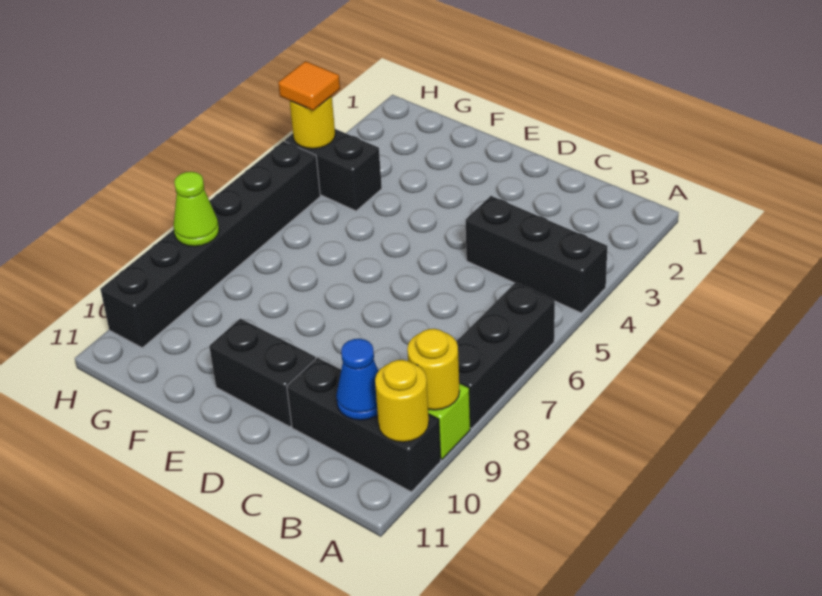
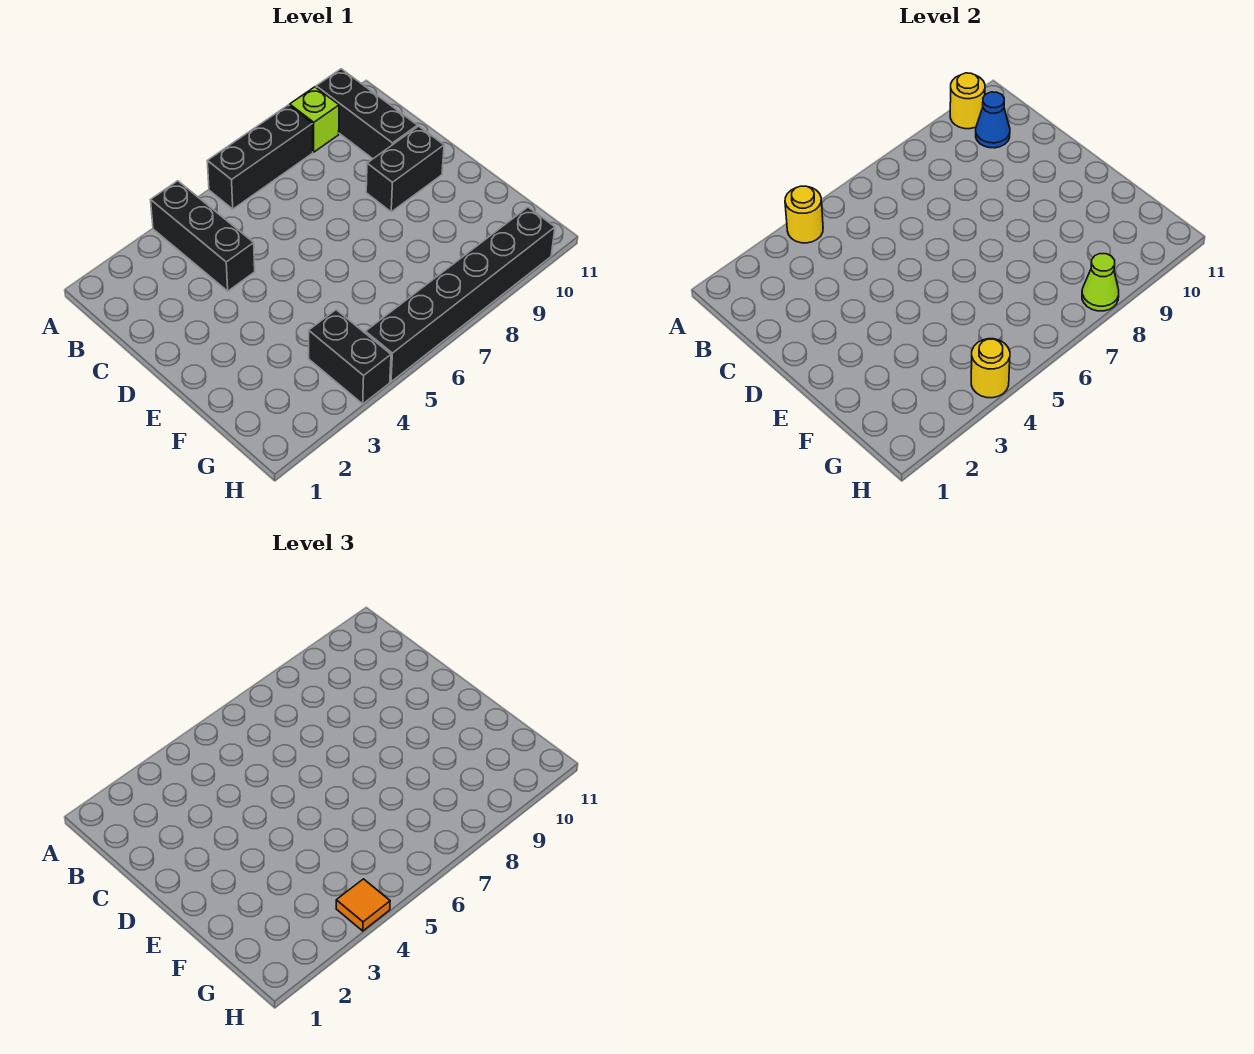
yellow round brick A9 level 2 -> yellow round brick A4 level 2
black brick D10:E10 level 1 -> black brick D9:D10 level 1

